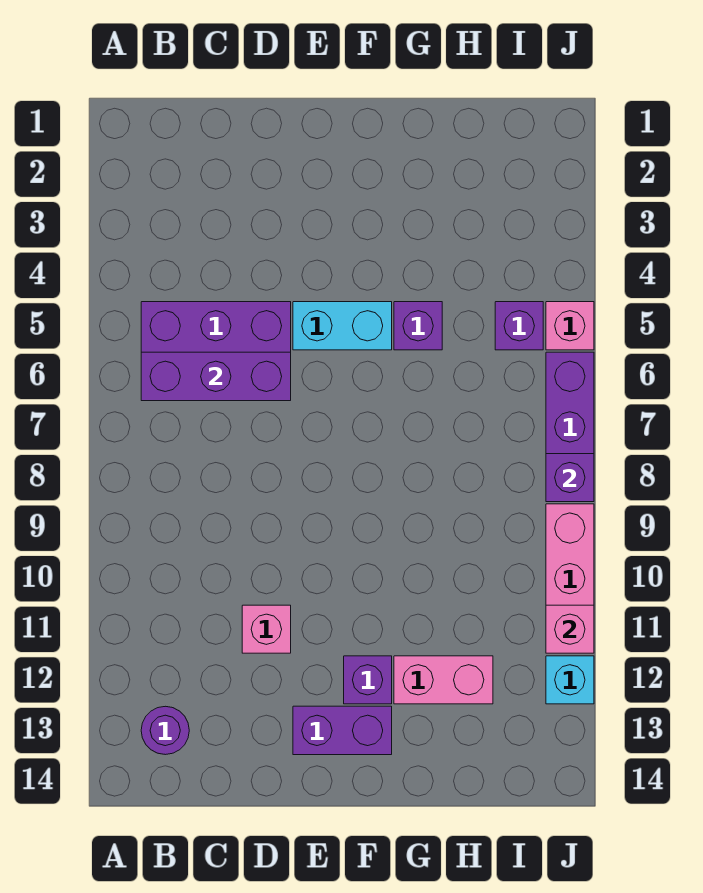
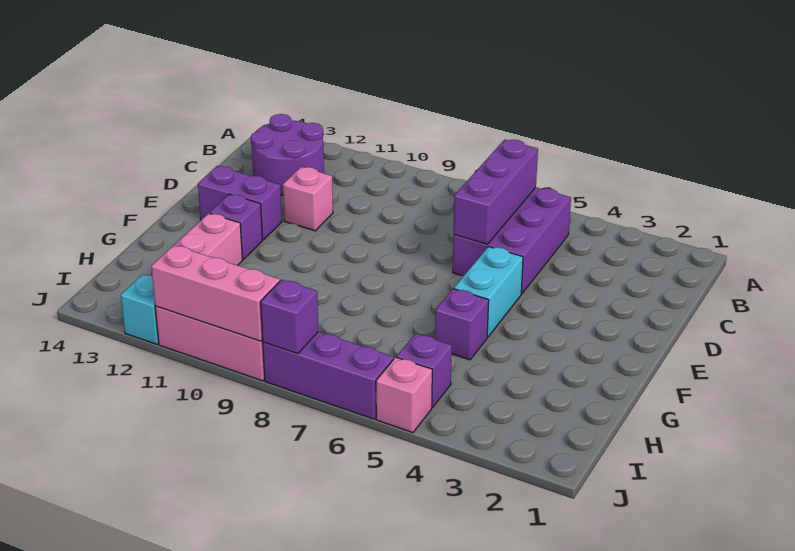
purple round brick B13 level 1 -> purple round brick B12:C13 level 1
purple brick E13:F13 level 1 -> purple brick E12:E13 level 1
pink brick J11 level 2 -> pink brick J9:J11 level 2

